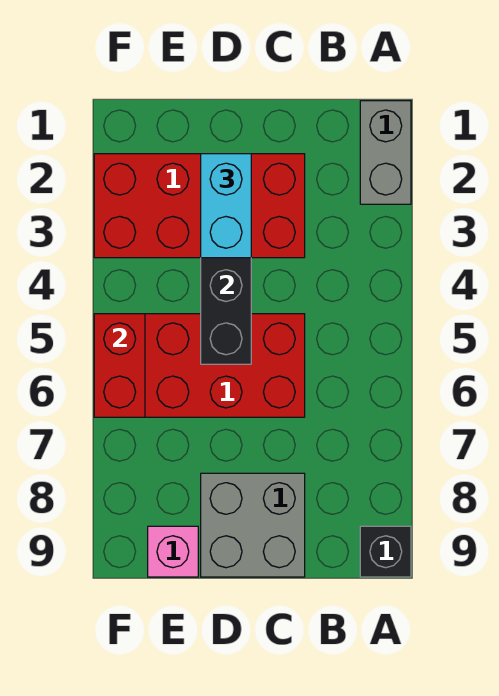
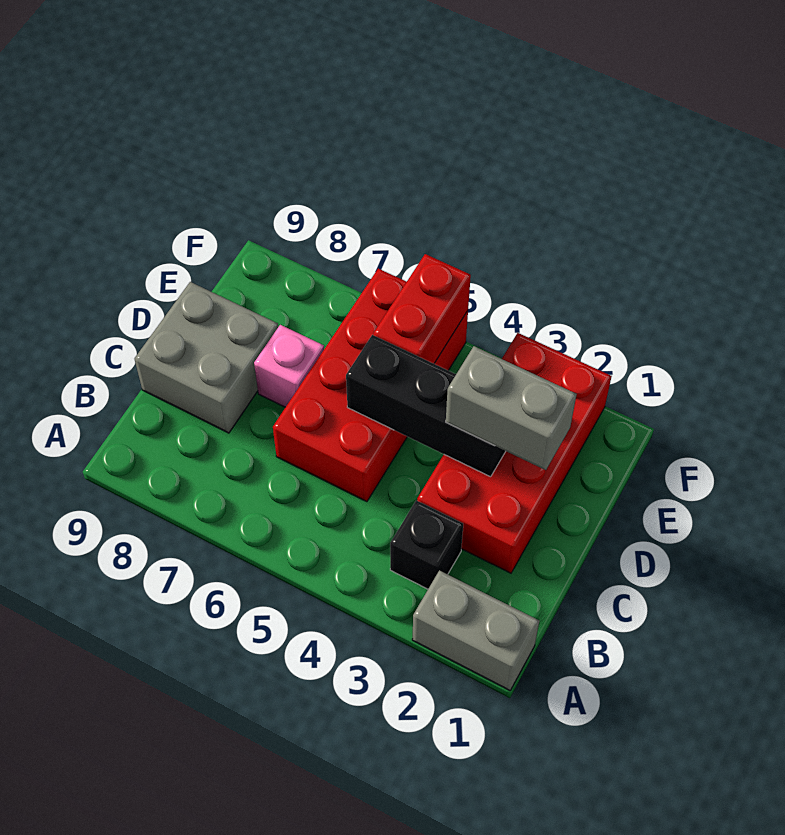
black brick A9 level 1 -> black brick B3 level 1
cyan brick D2:D3 level 3 -> grey brick D2:D3 level 3
pink brick E9 level 1 -> pink brick D7 level 1
red brick F5:F6 level 2 -> red brick E5:F5 level 2

